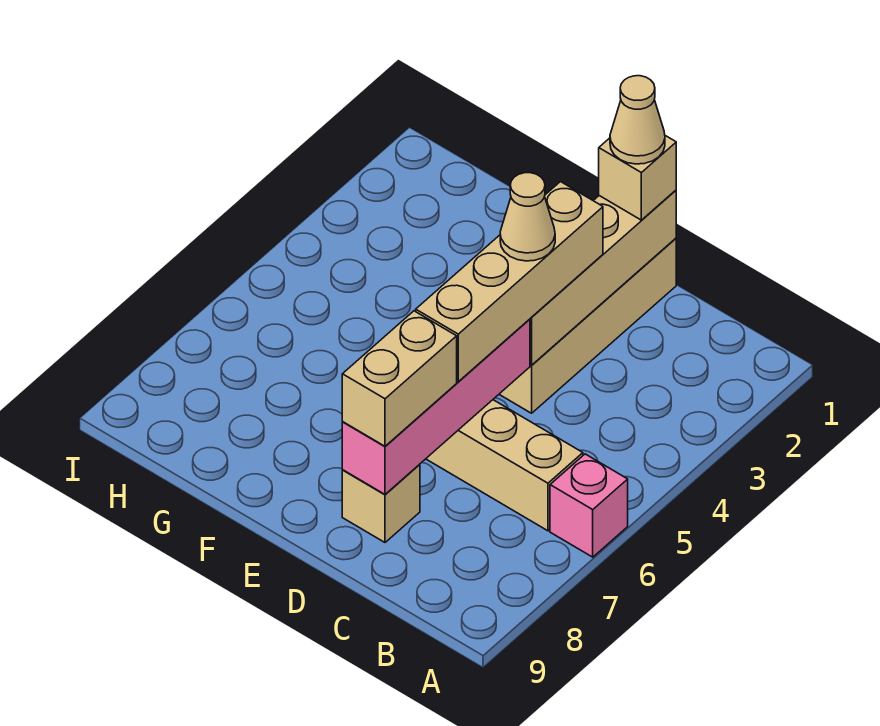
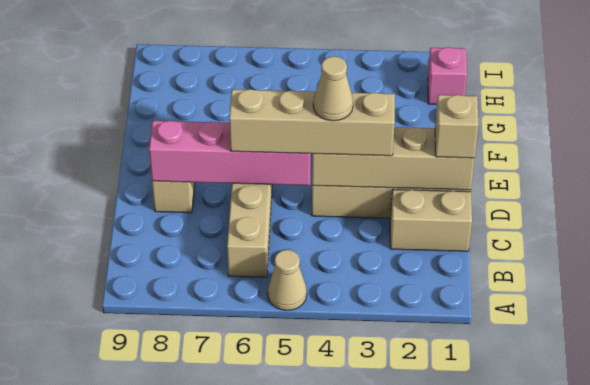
pink brick A6 level 1 -> pink brick H1 level 1
tan cone D1 level 4 -> tan cone A5 level 1
tan brick D7:D8 level 3 -> tan brick C1:C2 level 1

